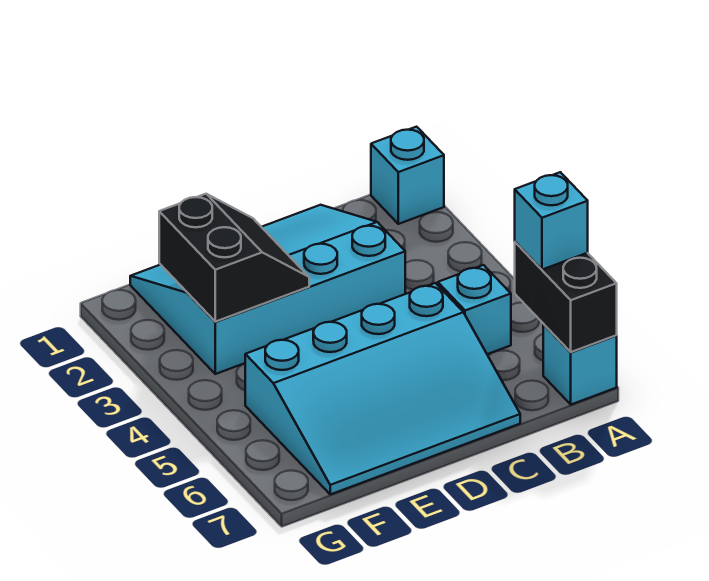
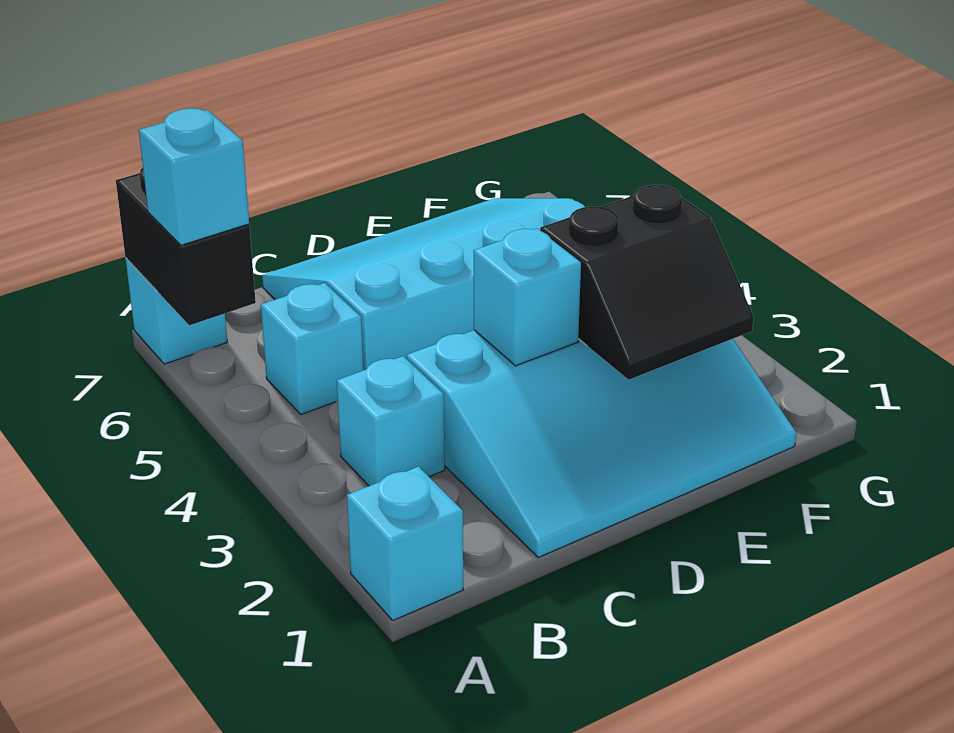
none -> cyan brick B3 level 1
none -> cyan brick D3 level 2
black slope E2:F3 level 2 top F -> black slope E2:F3 level 2 top 3

